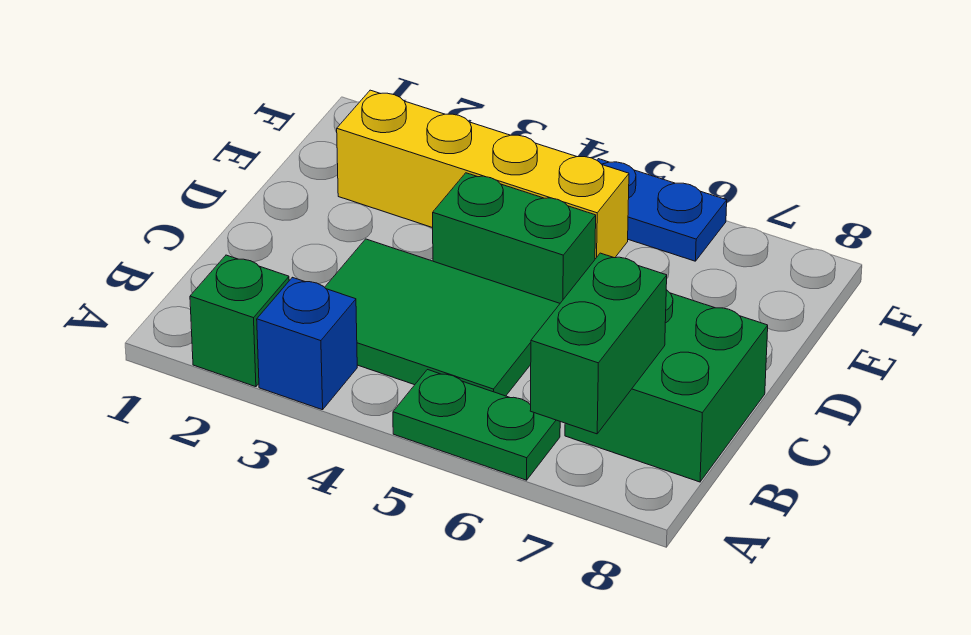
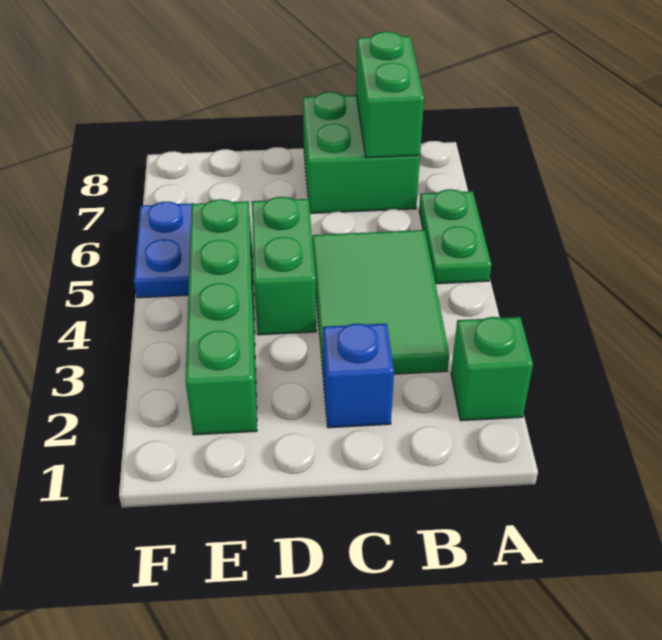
blue brick A3 level 1 -> blue brick C2 level 1
green brick A7:B7 level 2 -> green brick B7:B8 level 2
yellow brick E2:E5 level 1 -> green brick E2:E5 level 1

